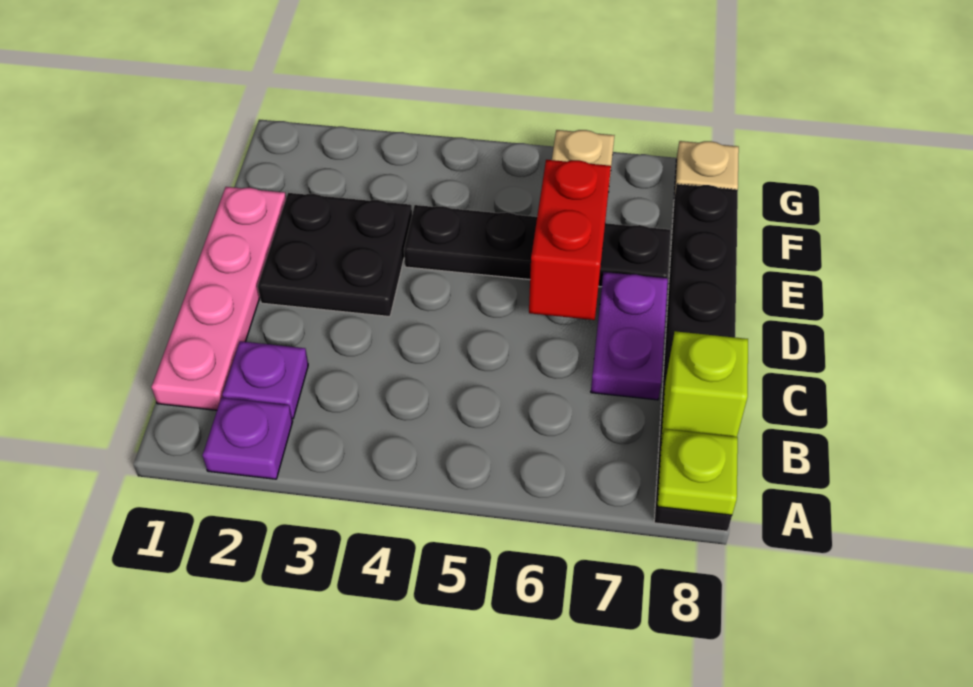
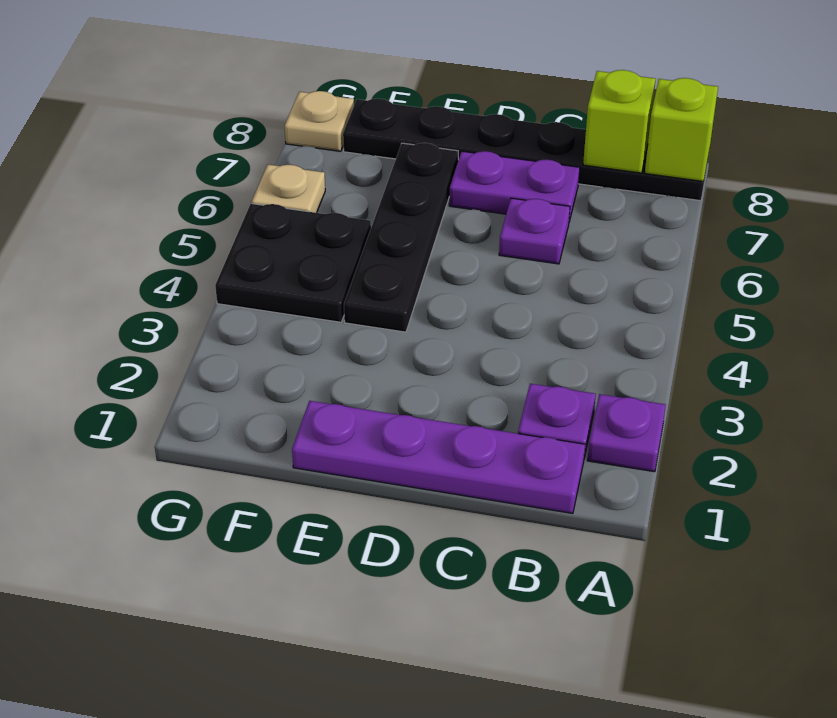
lime plate A8 level 2 -> lime brick A8 level 2
pink plate B1:E1 level 1 -> purple plate B1:E1 level 1
none -> purple plate C6 level 1
black plate D2:E3 level 1 -> black plate F4:G5 level 1
red brick D6:E6 level 2 -> none

